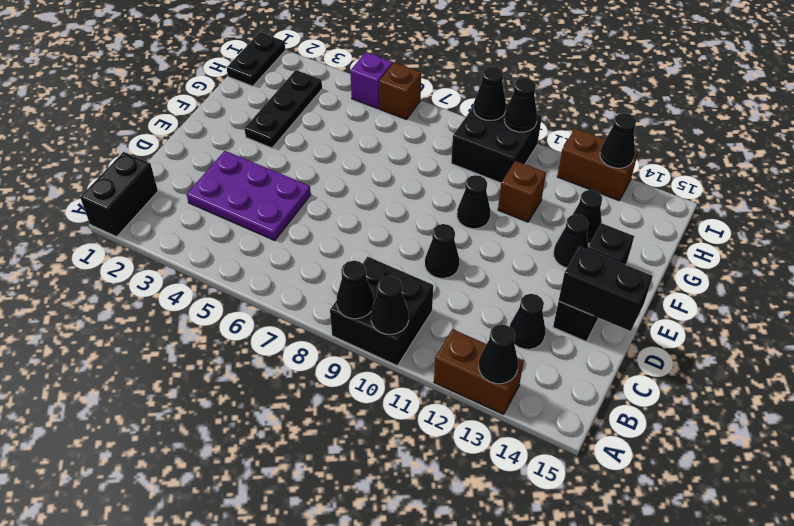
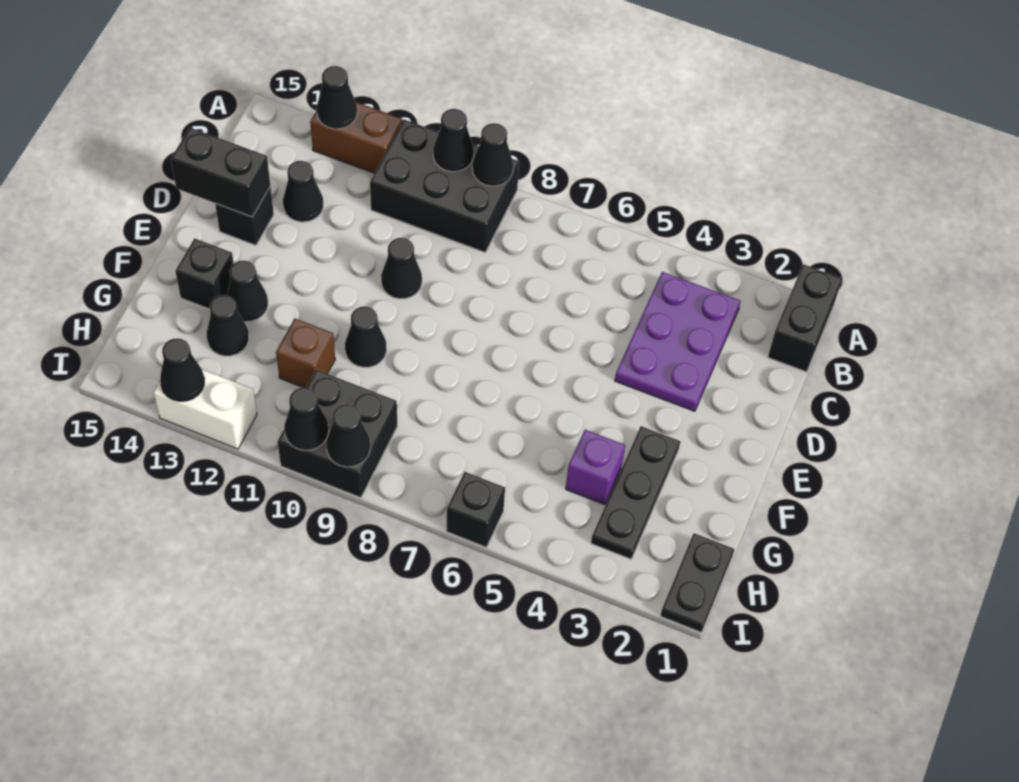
black brick A9:B10 level 1 -> black brick A9:B11 level 1
purple plate C3:D5 level 1 -> purple plate B3:D4 level 1
purple brick I5 level 1 -> purple brick G4 level 1
brown brick I6 level 1 -> black brick I6 level 1
brown brick I12:I13 level 1 -> white brick I12:I13 level 1

